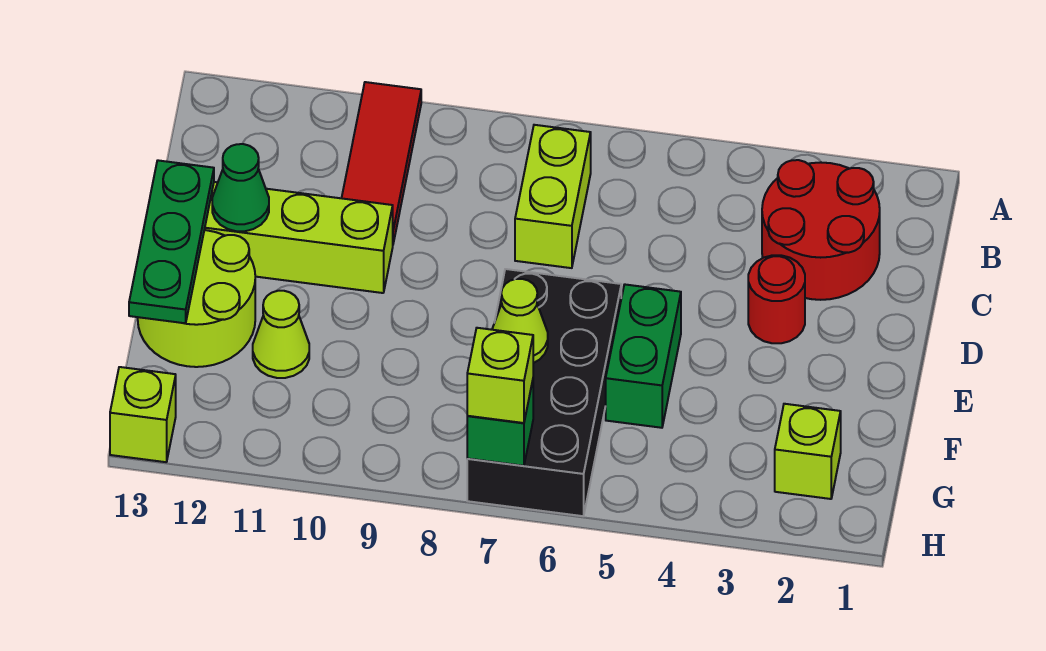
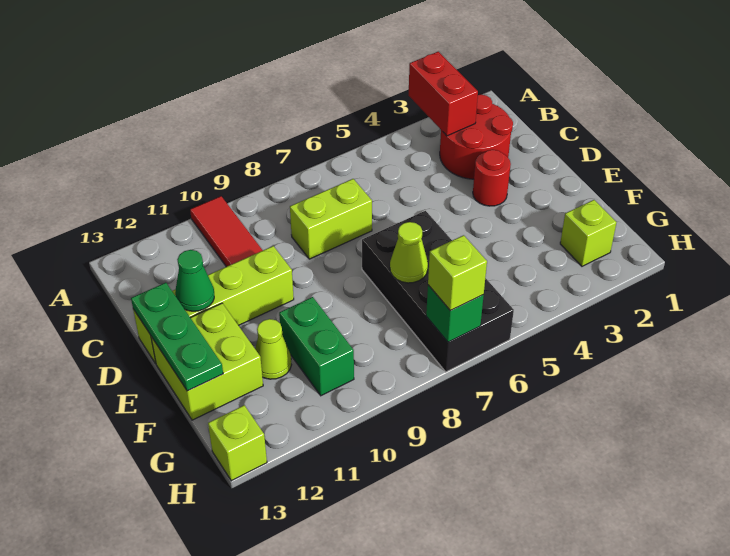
none -> red brick A3:B3 level 2
lime brick B7:C7 level 1 -> lime brick C7:C8 level 1
green brick E5:F5 level 1 -> green brick F10:G10 level 1
lime round brick E12:F13 level 1 -> lime brick E12:F13 level 1

